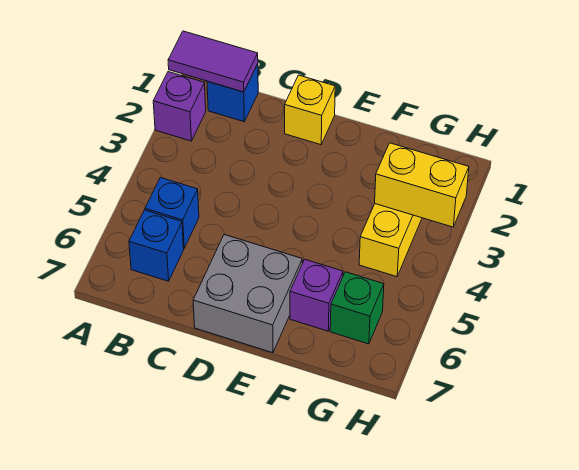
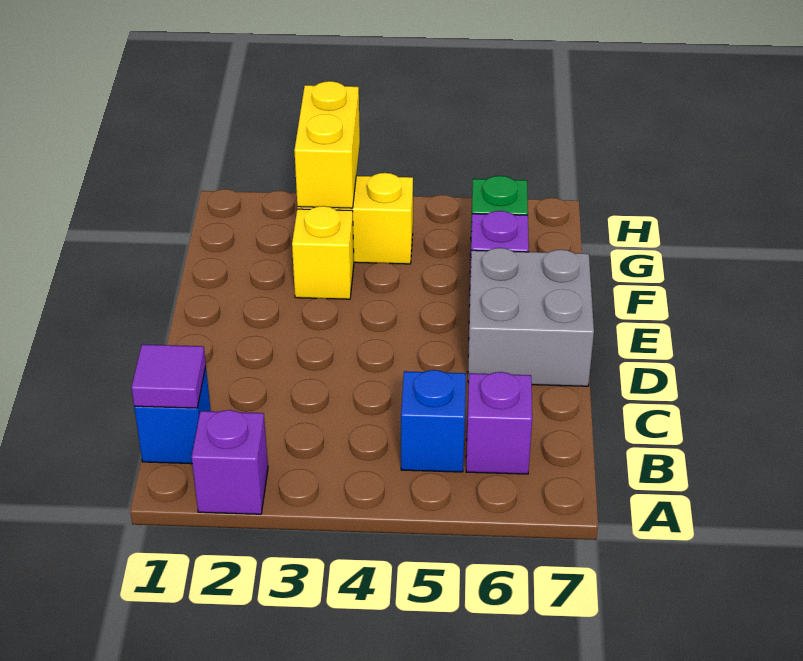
purple tile A1:B1 level 2 -> purple tile B1 level 2
blue brick B6 level 1 -> purple brick B6 level 1
yellow brick D1 level 1 -> yellow brick F3 level 1

